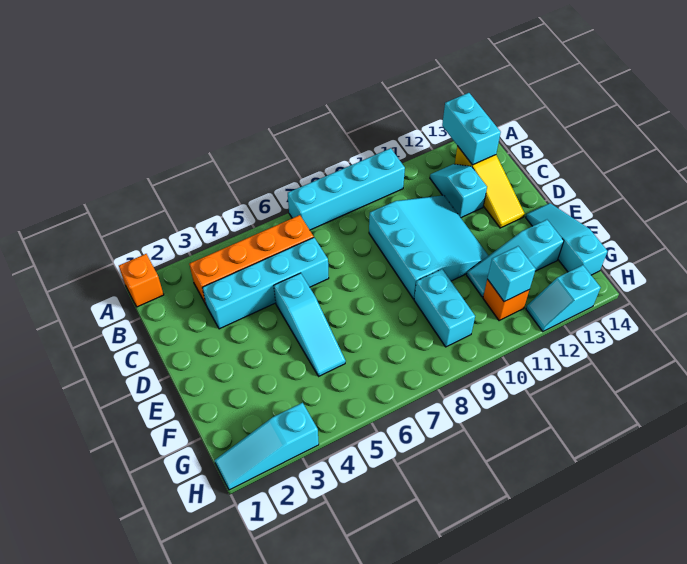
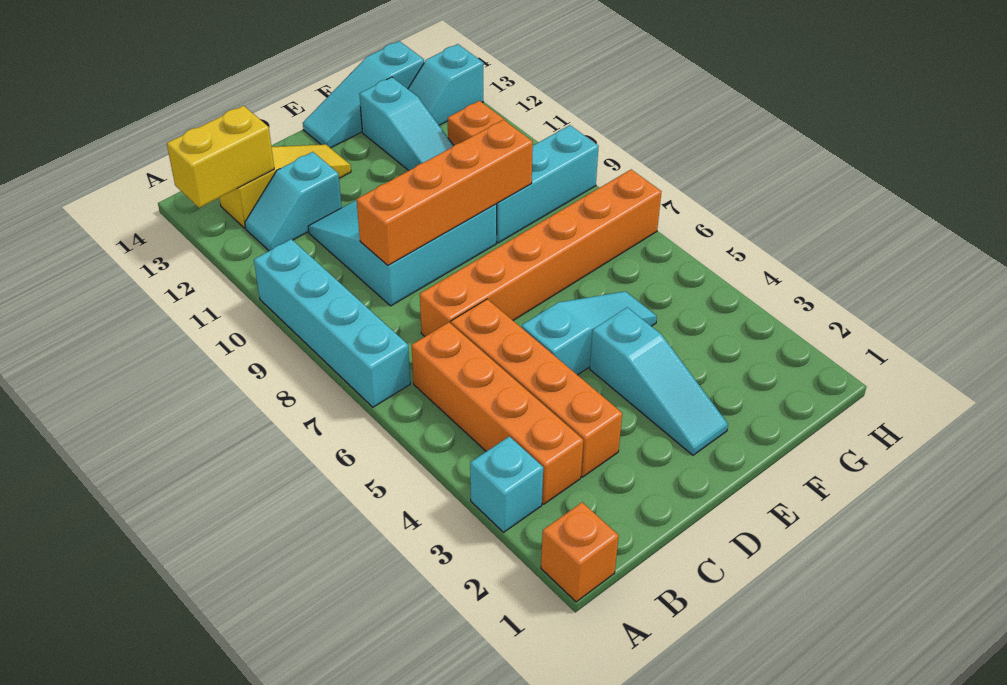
cyan brick A13:B13 level 2 -> yellow brick A13:B13 level 2
cyan brick C3:C6 level 1 -> orange brick C3:C6 level 1
none -> orange brick C7:H7 level 1
none -> orange brick C9:F9 level 2
cyan brick F9:G9 level 1 -> cyan brick F9:H9 level 1
cyan brick G11 level 2 -> cyan brick A3 level 1
cyan slope H1:H3 level 1 top 3 -> cyan slope E2:E4 level 1 top 4
cyan slope H12:H13 level 1 top 13 -> cyan slope G13:H13 level 1 top H

